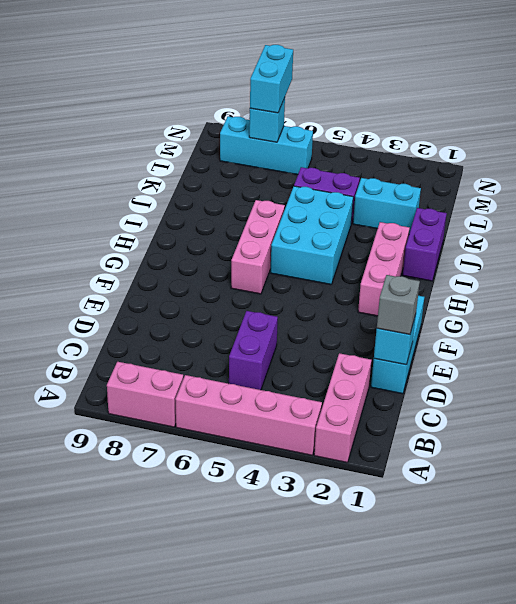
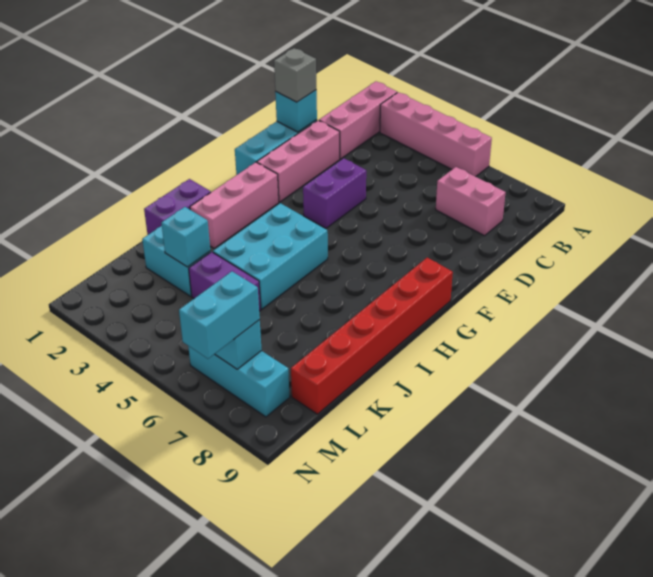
pink brick A7:A8 level 1 -> pink brick C7:C8 level 1
purple brick C5:D5 level 1 -> purple brick E4:F4 level 1
pink brick G6:I6 level 1 -> pink brick D2:F2 level 1
none -> red brick G9:L9 level 1
none -> cyan brick K3 level 2

